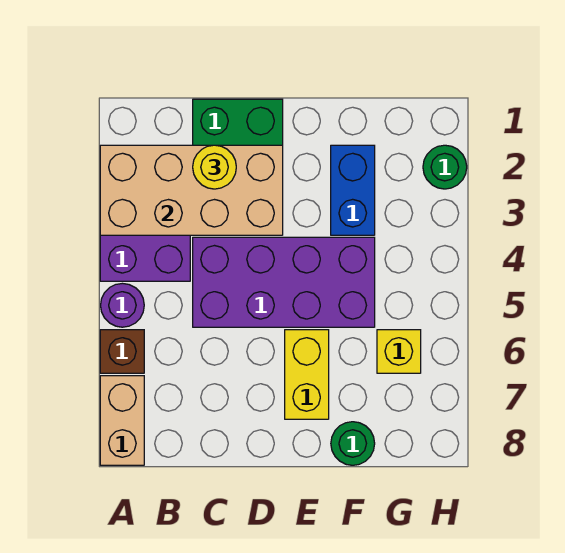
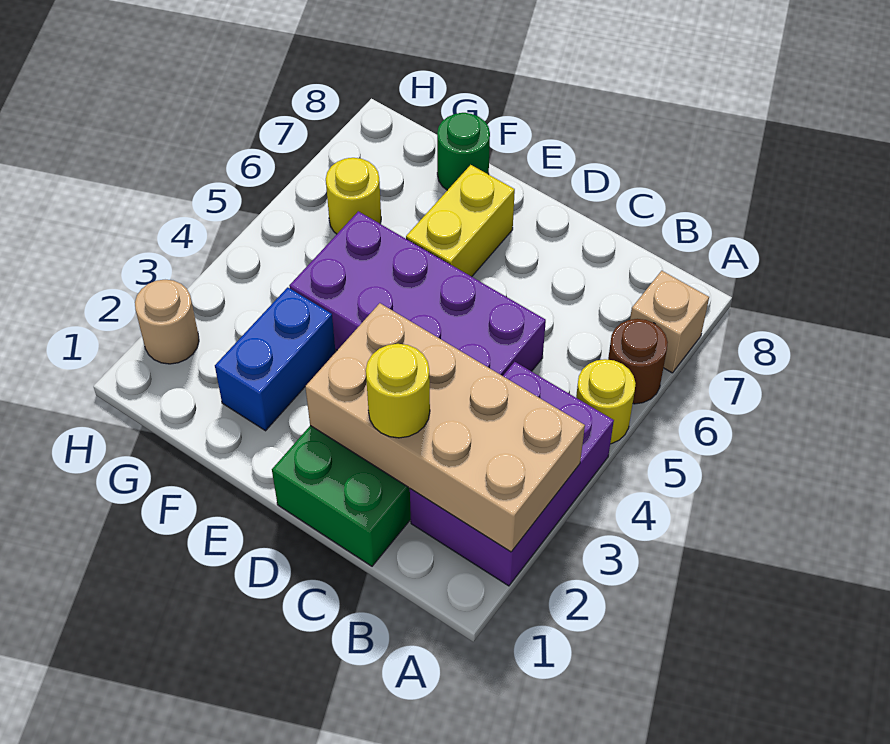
purple round brick A5 level 1 -> yellow round brick A5 level 1
brown brick A6 level 1 -> brown round brick A6 level 1
tan brick A7:A8 level 1 -> tan brick A7 level 1
yellow brick G6 level 1 -> yellow round brick G6 level 1
green round brick H2 level 1 -> tan round brick H2 level 1

